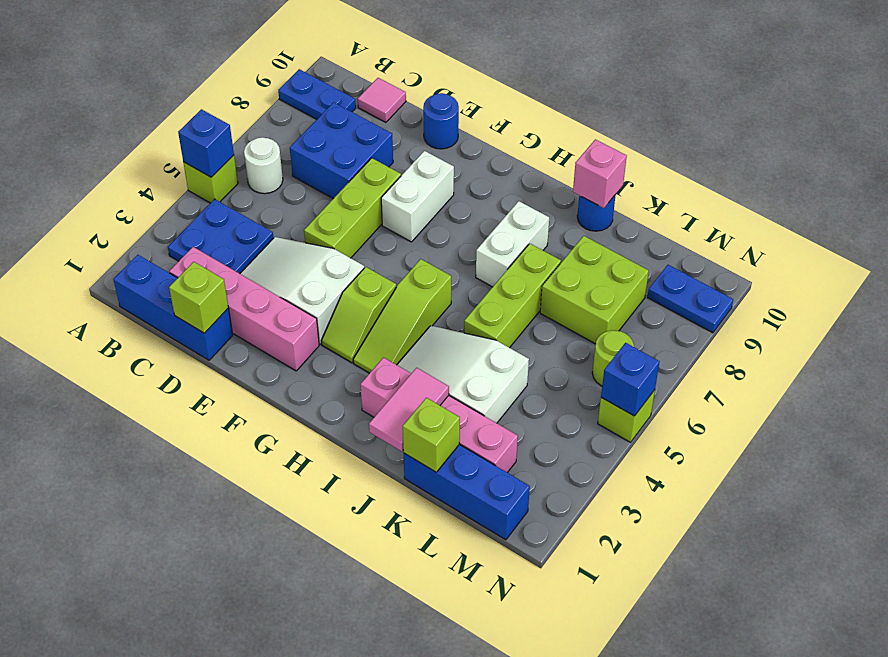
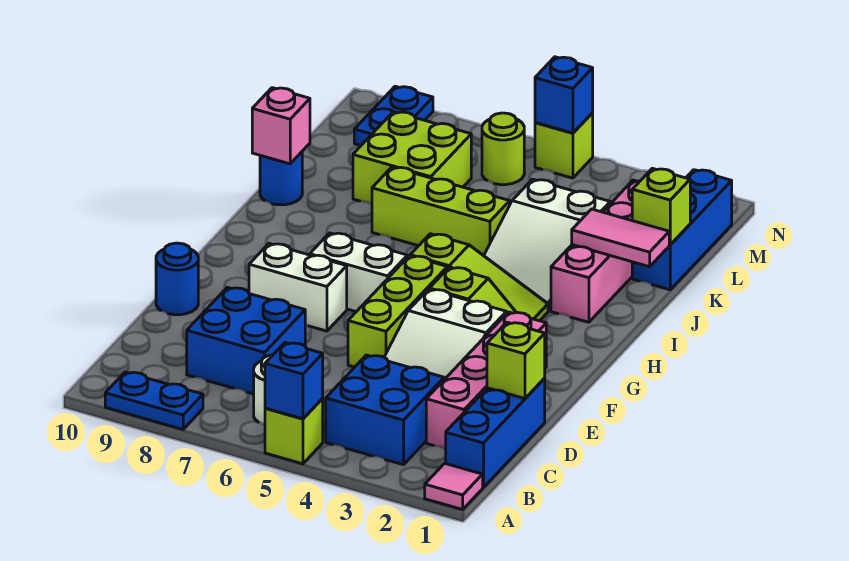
blue plate A9:B9 level 1 -> blue plate A8:A9 level 1
blue plate B3:C4 level 1 -> blue brick B3:C4 level 1
pink tile C10 level 1 -> pink tile A1 level 1
lime brick E5:E7 level 1 -> lime brick E5:G5 level 1
white brick I7:I8 level 1 -> white brick G6:G7 level 1

